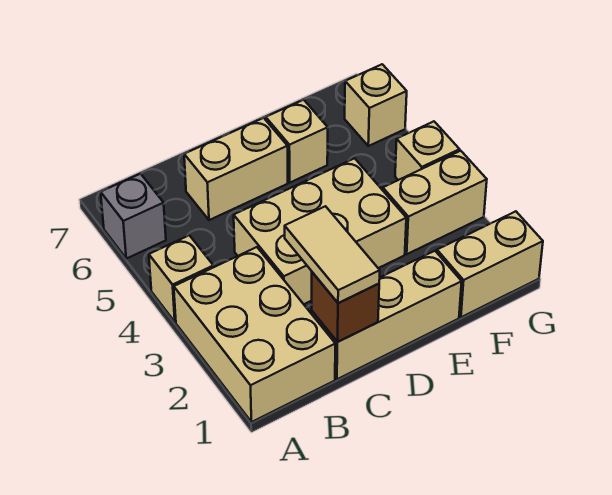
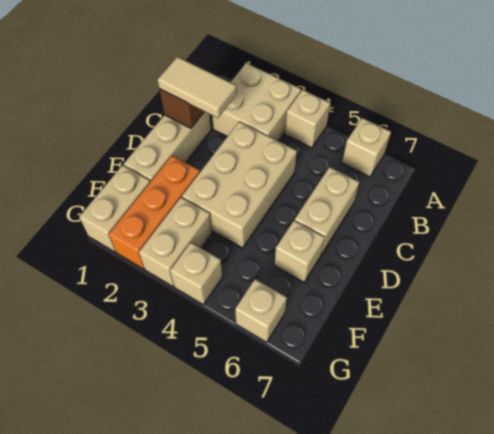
tan brick A1:B3 level 1 -> tan brick A2:B3 level 1
grey brick A6 level 1 -> tan brick A6 level 1
none -> orange brick E2:G2 level 1

